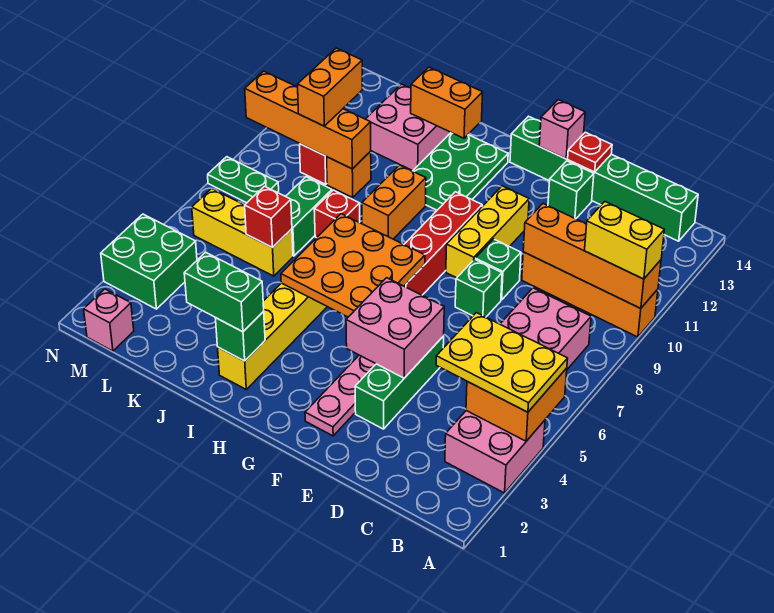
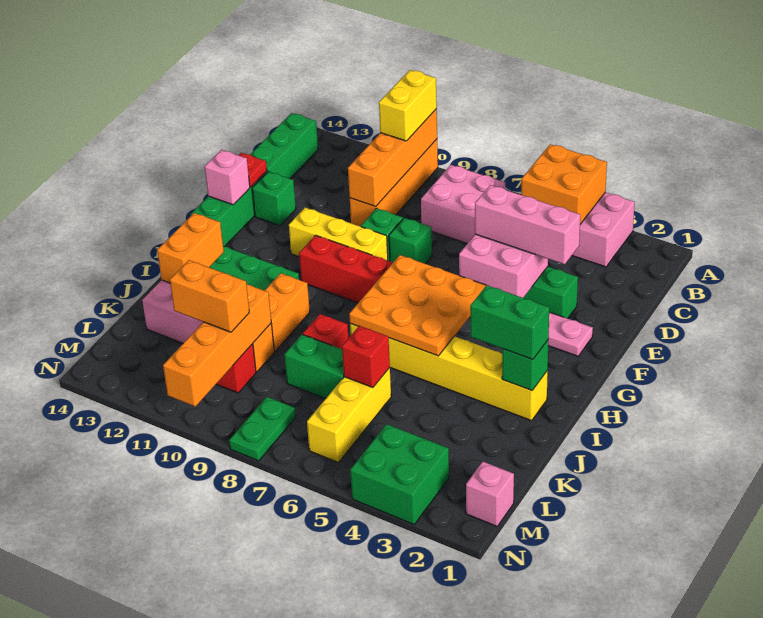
yellow plate A4:C5 level 3 -> none
none -> pink brick E3:E5 level 3
green brick I2:J2 level 3 -> green brick I2:I3 level 3
orange brick I9:I10 level 1 -> orange brick I10:J10 level 1

